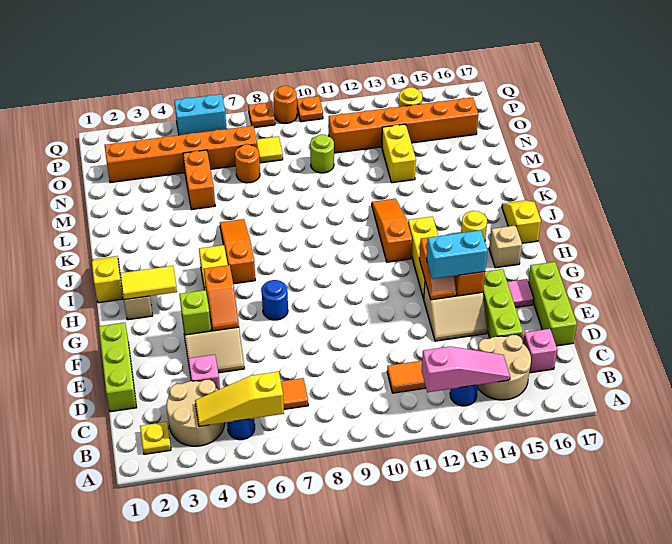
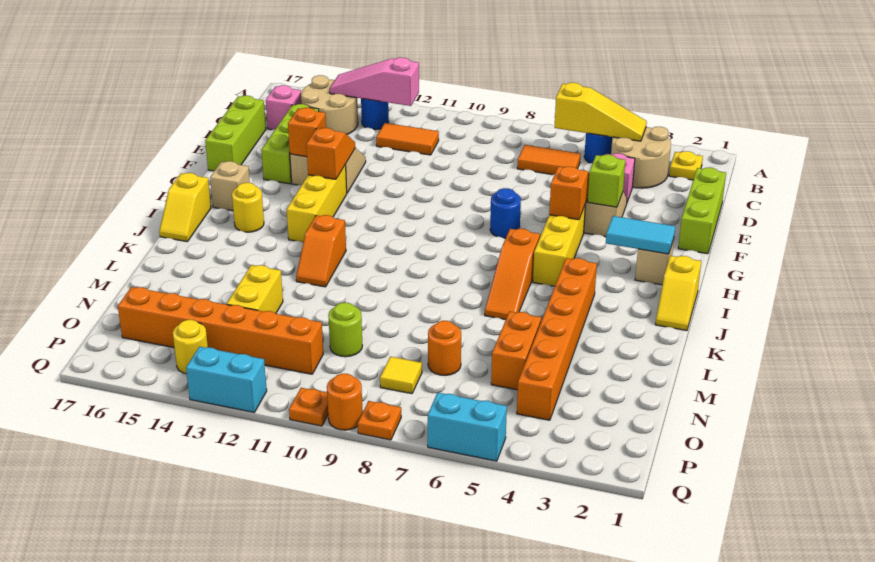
cyan brick F13:F14 level 3 -> cyan brick Q12:Q13 level 1
pink tile F16 level 1 -> none
yellow tile H2:H3 level 2 -> cyan tile H2:H3 level 2
orange slope I12:K12 level 1 top I -> orange slope J12:K12 level 1 top J
orange brick O2:O7 level 1 -> orange brick J4:O4 level 1

